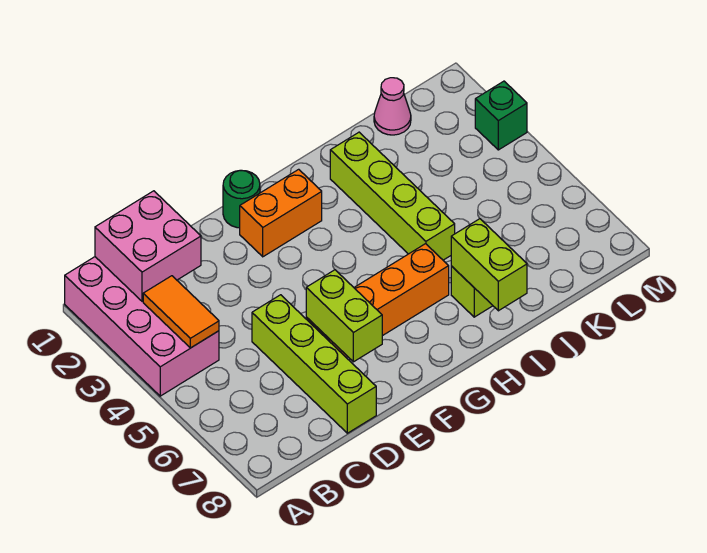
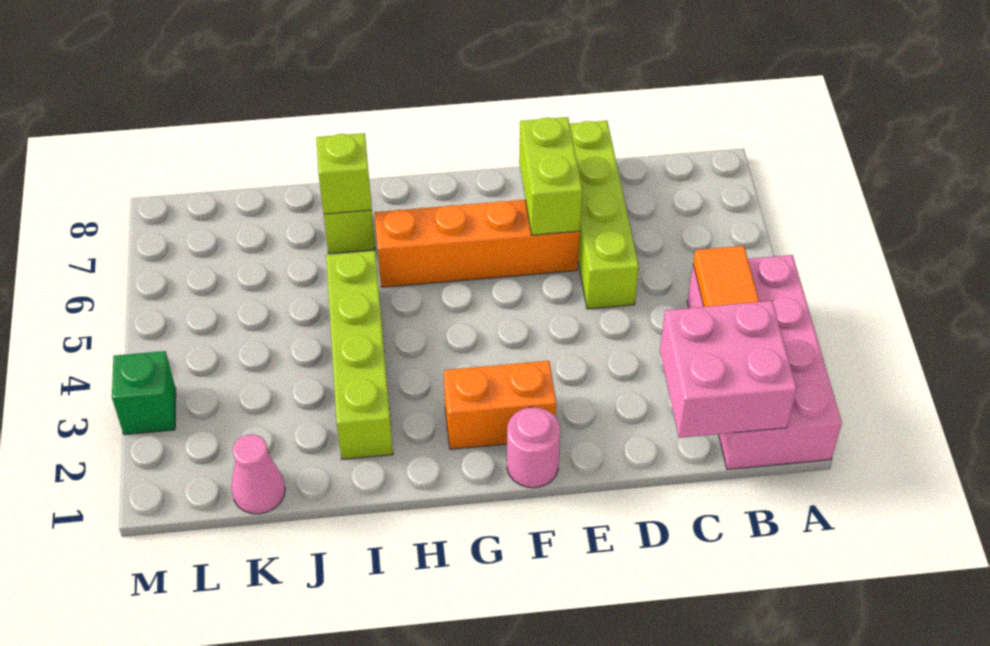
green round brick F1 level 1 -> pink round brick F1 level 1
lime brick I7:I8 level 2 -> lime brick I7 level 2

